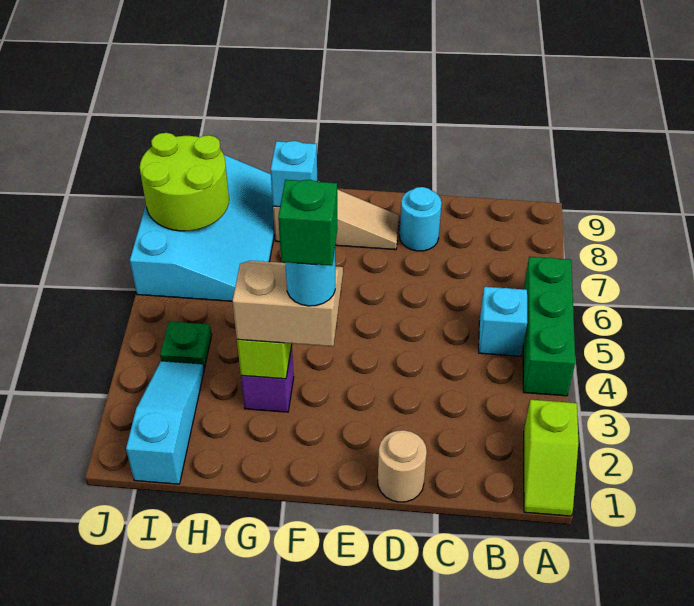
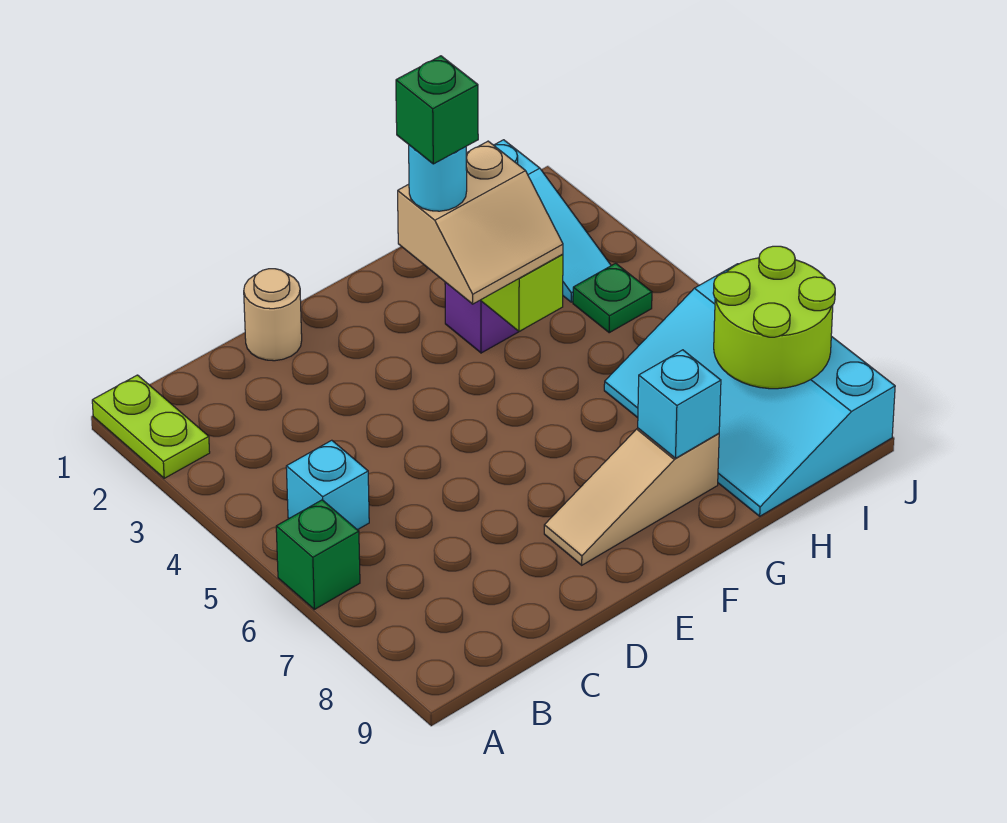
lime slope A1:A2 level 1 top 2 -> lime plate A1:A2 level 1
green brick A4:A6 level 1 -> green brick A6 level 1
cyan round brick D8 level 1 -> none

